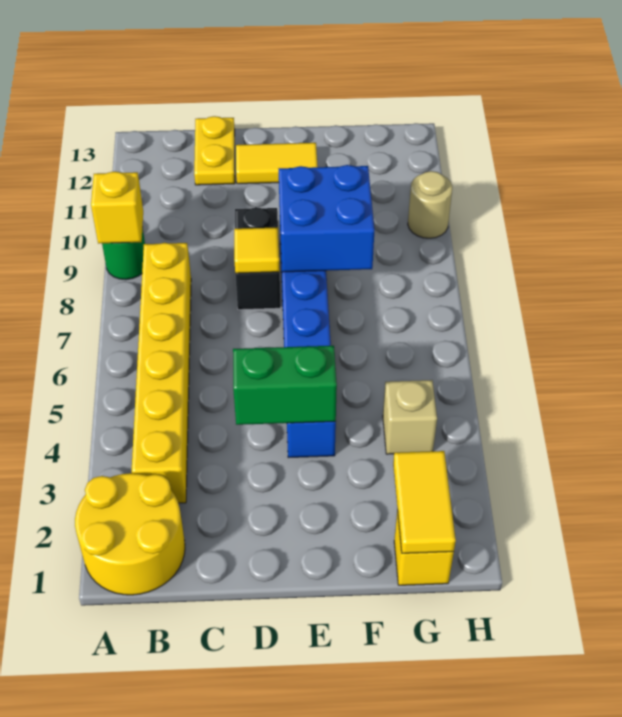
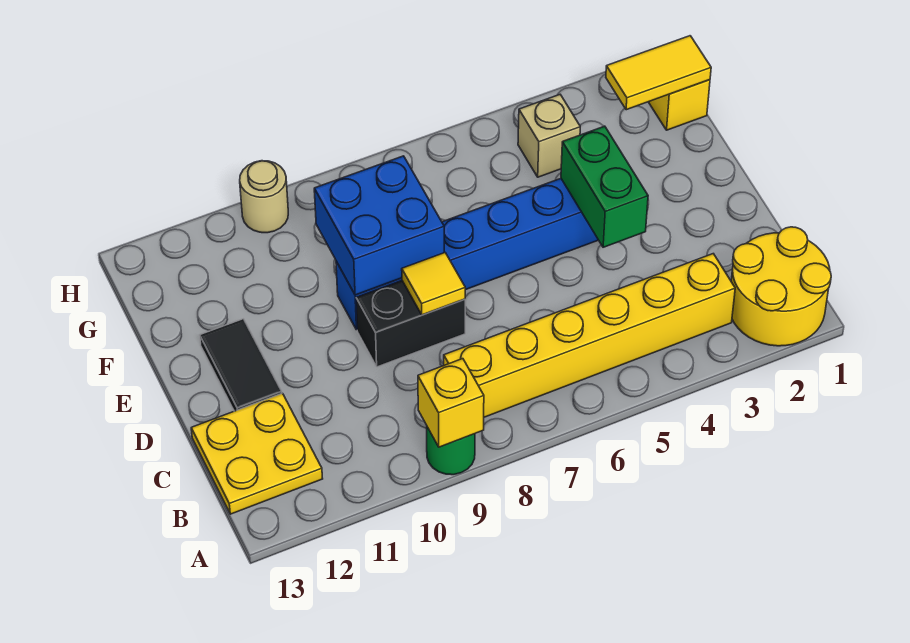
yellow plate C12:C13 level 1 -> yellow plate B12:C13 level 1
yellow tile D12:E12 level 1 -> black tile D12:E12 level 1

